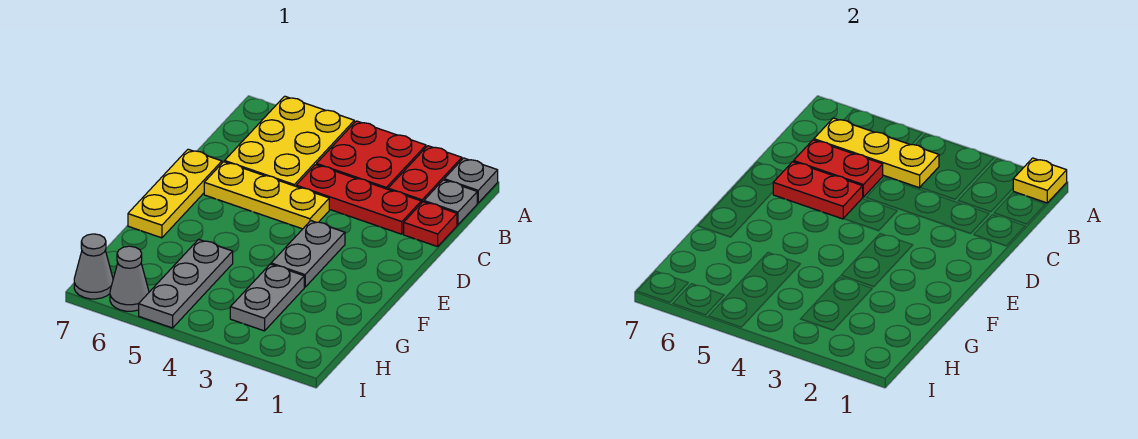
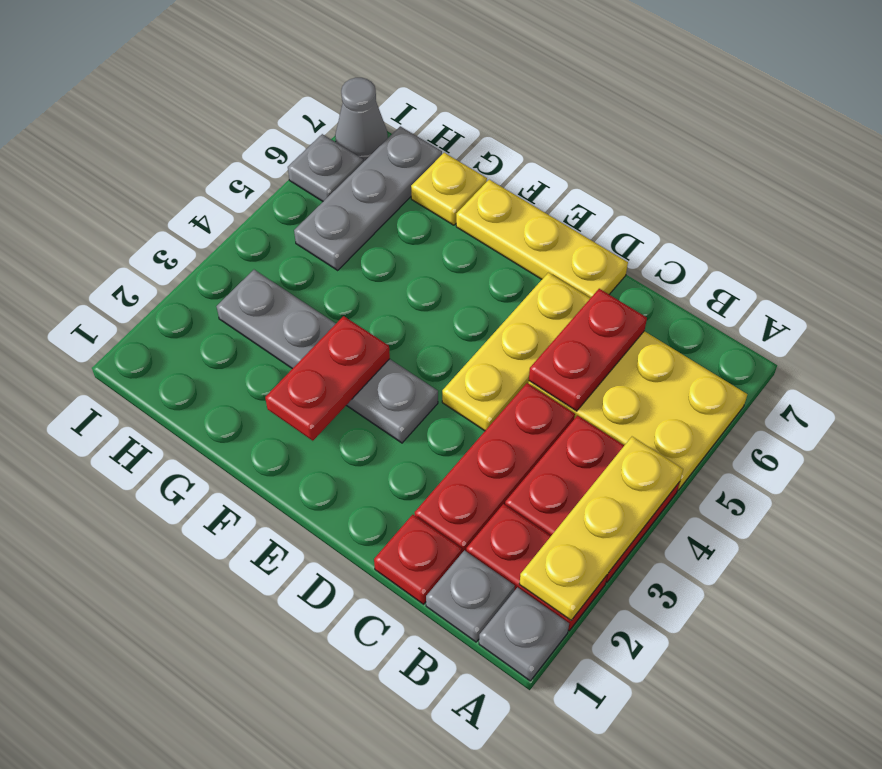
yellow plate A1 level 2 -> yellow plate G7 level 1
yellow plate B4:B6 level 2 -> yellow plate A2:A4 level 2
red plate D5:D6 level 2 -> red plate F2:F3 level 2
grey plate G5:I5 level 1 -> grey plate H5:H7 level 1
grey cone I6 level 1 -> grey plate I6 level 1

